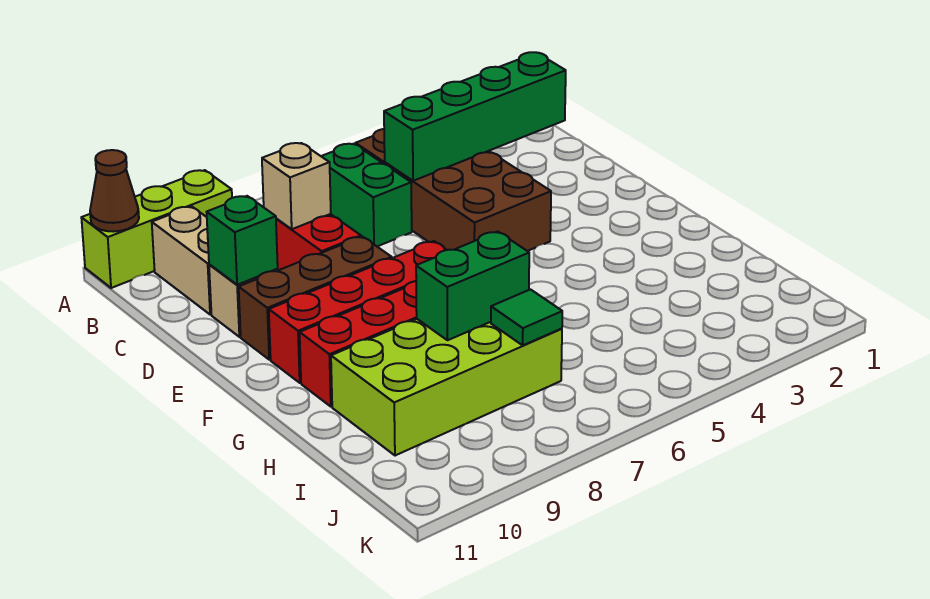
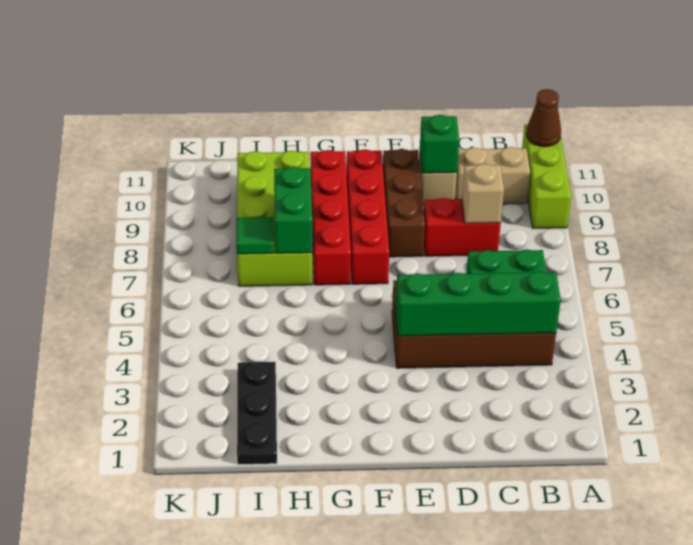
green brick C2:C5 level 2 -> green brick B4:E4 level 2
none -> black plate I1:I3 level 1

